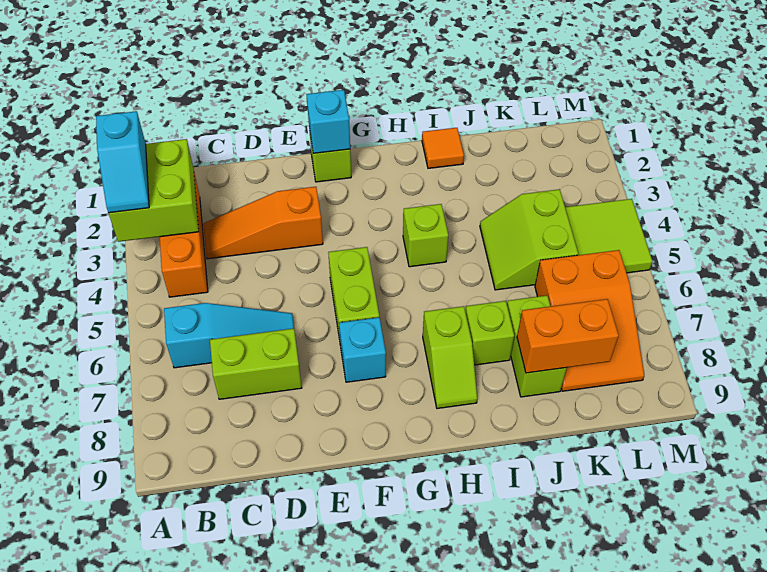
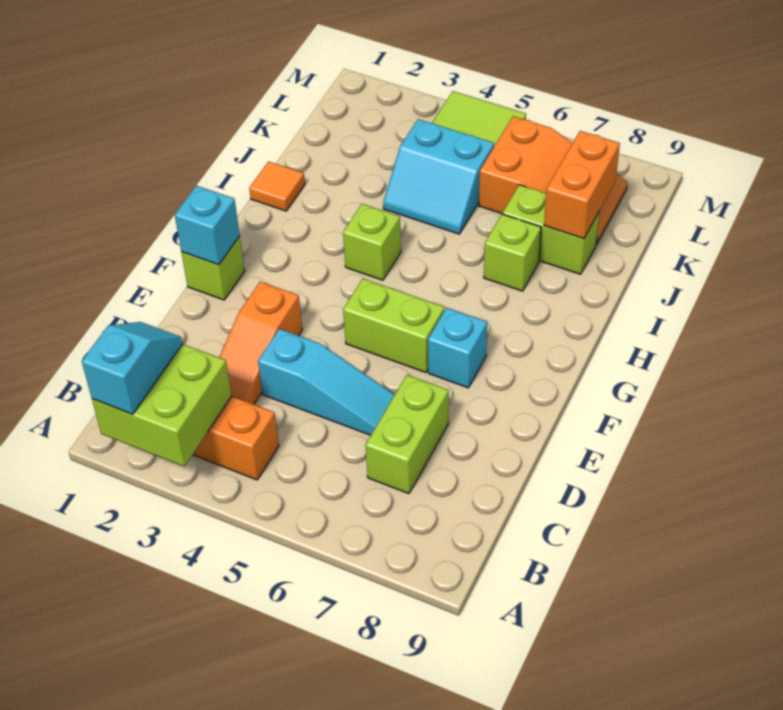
cyan slope A2:A3 level 3 top 2 -> cyan slope A2:B2 level 3 top A
cyan slope B6:D6 level 1 top B -> cyan slope D4:D6 level 1 top 4
lime slope H7:H8 level 1 top 7 -> none
lime slope J4:K5 level 1 top K -> cyan slope J4:K5 level 1 top K

